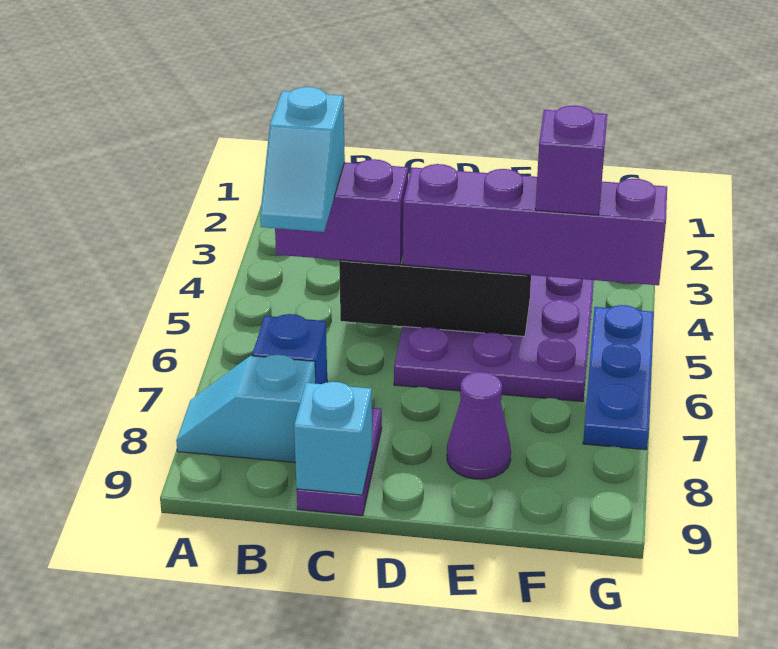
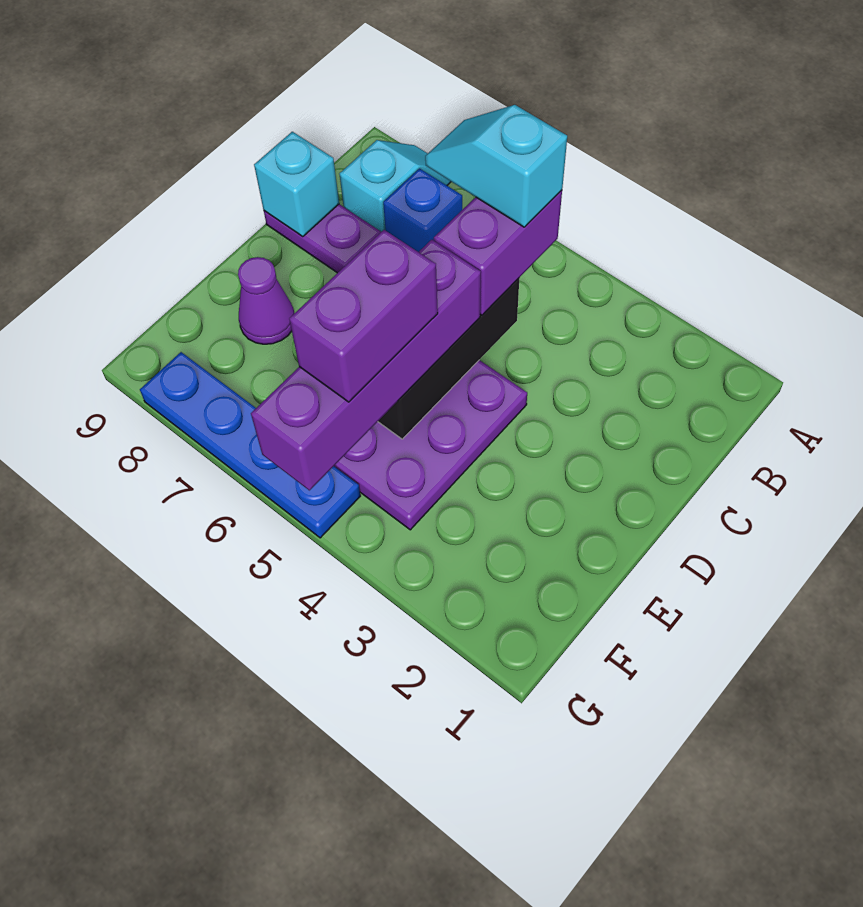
purple brick F5 level 4 -> purple brick E5:F5 level 4
blue plate G5:G7 level 1 -> blue plate G5:G8 level 1

